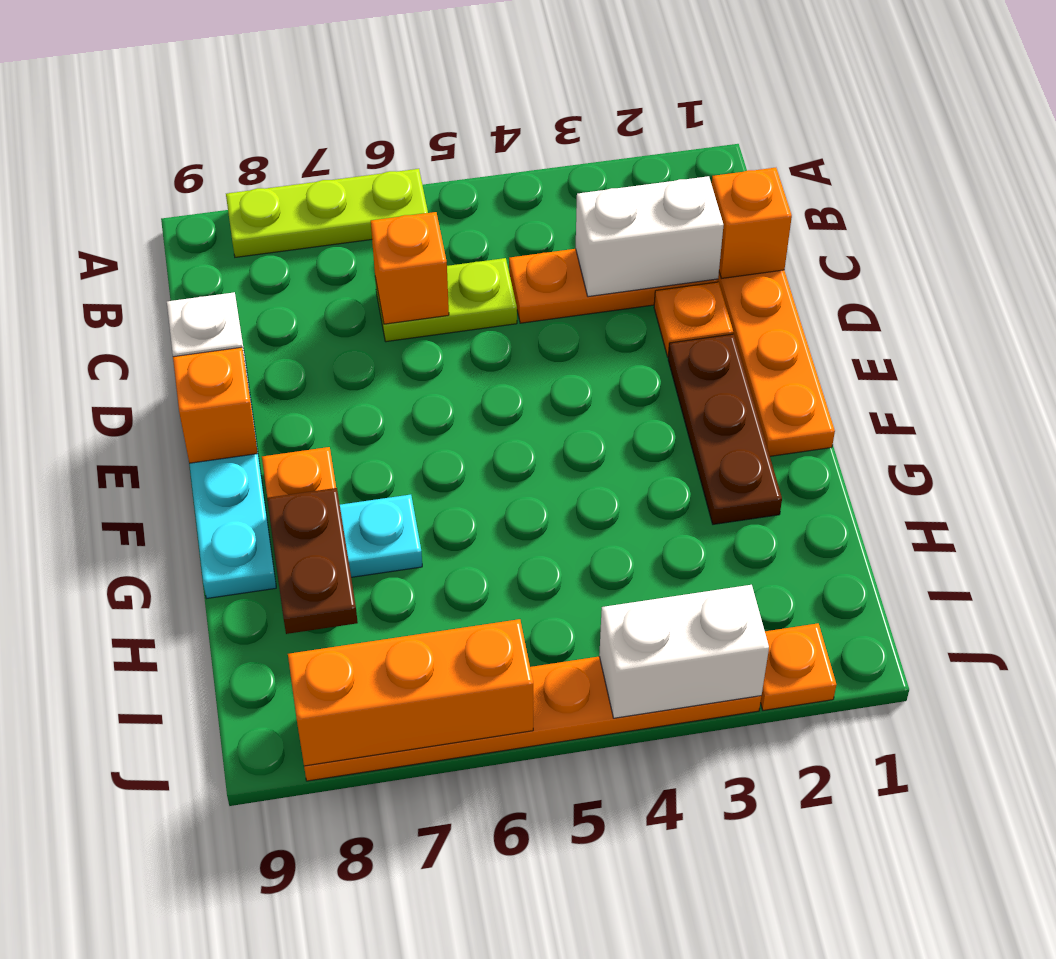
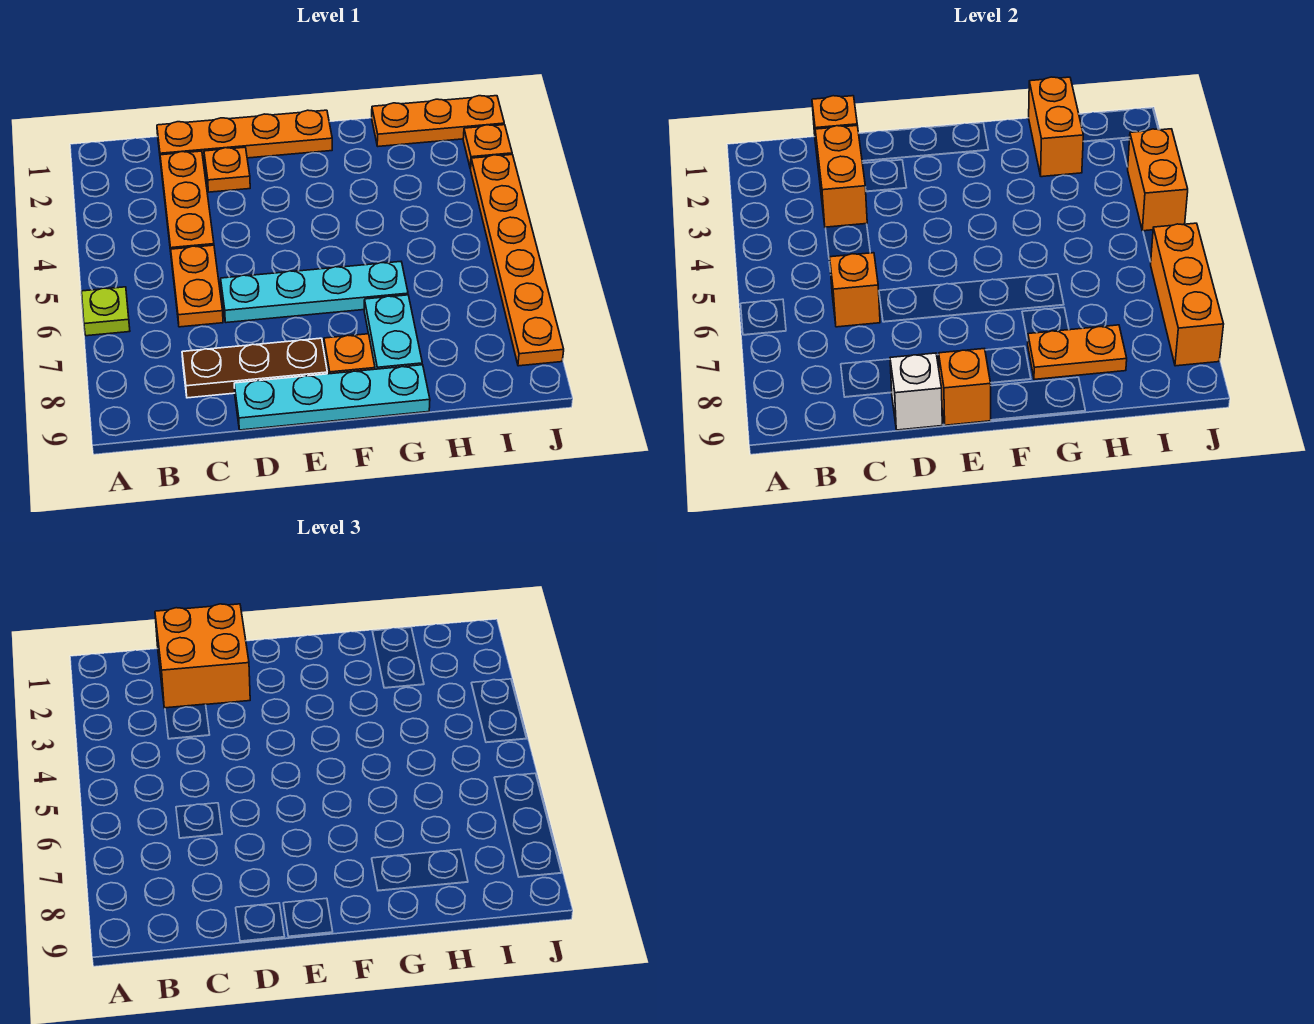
lime plate A6:A8 level 1 -> lime plate A6 level 1
none -> orange brick C1:D2 level 3
white brick C2:C3 level 2 -> orange brick C2:C3 level 2
lime plate C5:C6 level 1 -> orange plate C5:C6 level 1
none -> cyan plate D6:G6 level 1
brown plate E2:G2 level 1 -> brown plate C8:E8 level 1
brown plate G8:H8 level 2 -> orange plate G8:H8 level 2
none -> orange plate H1:J1 level 1
none -> orange brick H1:H2 level 2
white brick J3:J4 level 2 -> orange brick J3:J4 level 2

